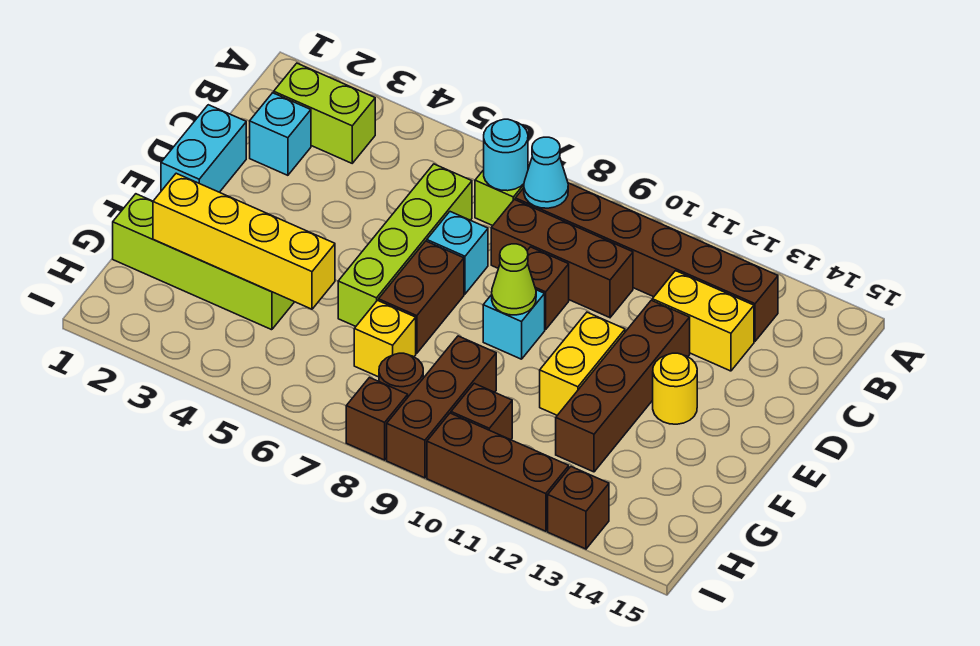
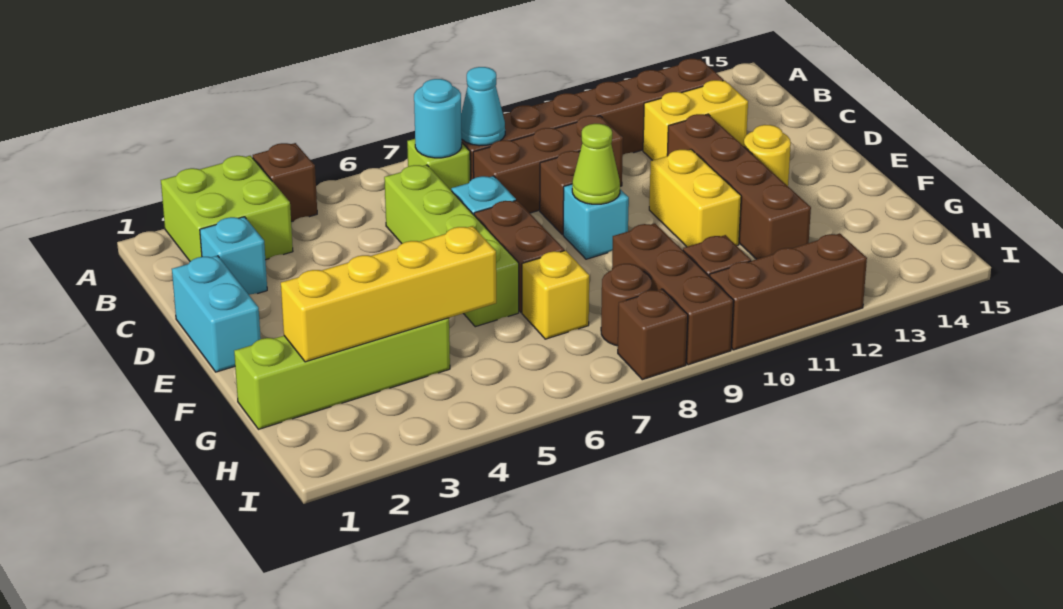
lime brick B2:B3 level 1 -> lime brick A2:B3 level 1
brown brick I13 level 1 -> brown brick A4 level 1

